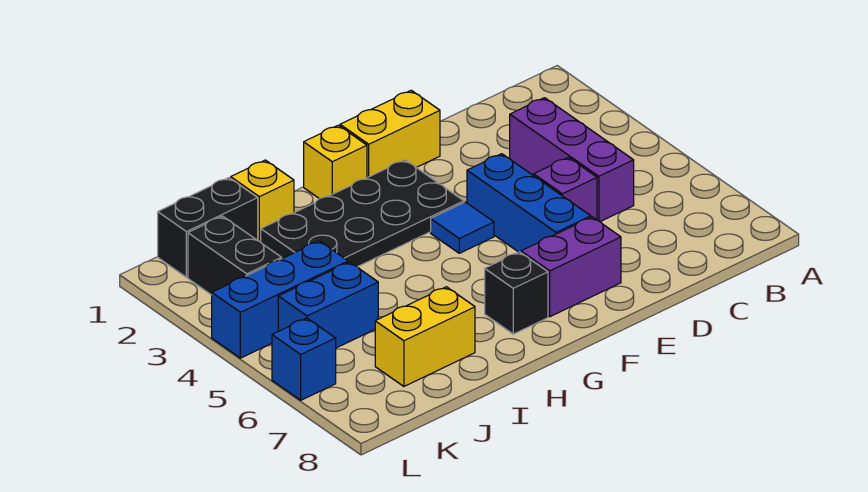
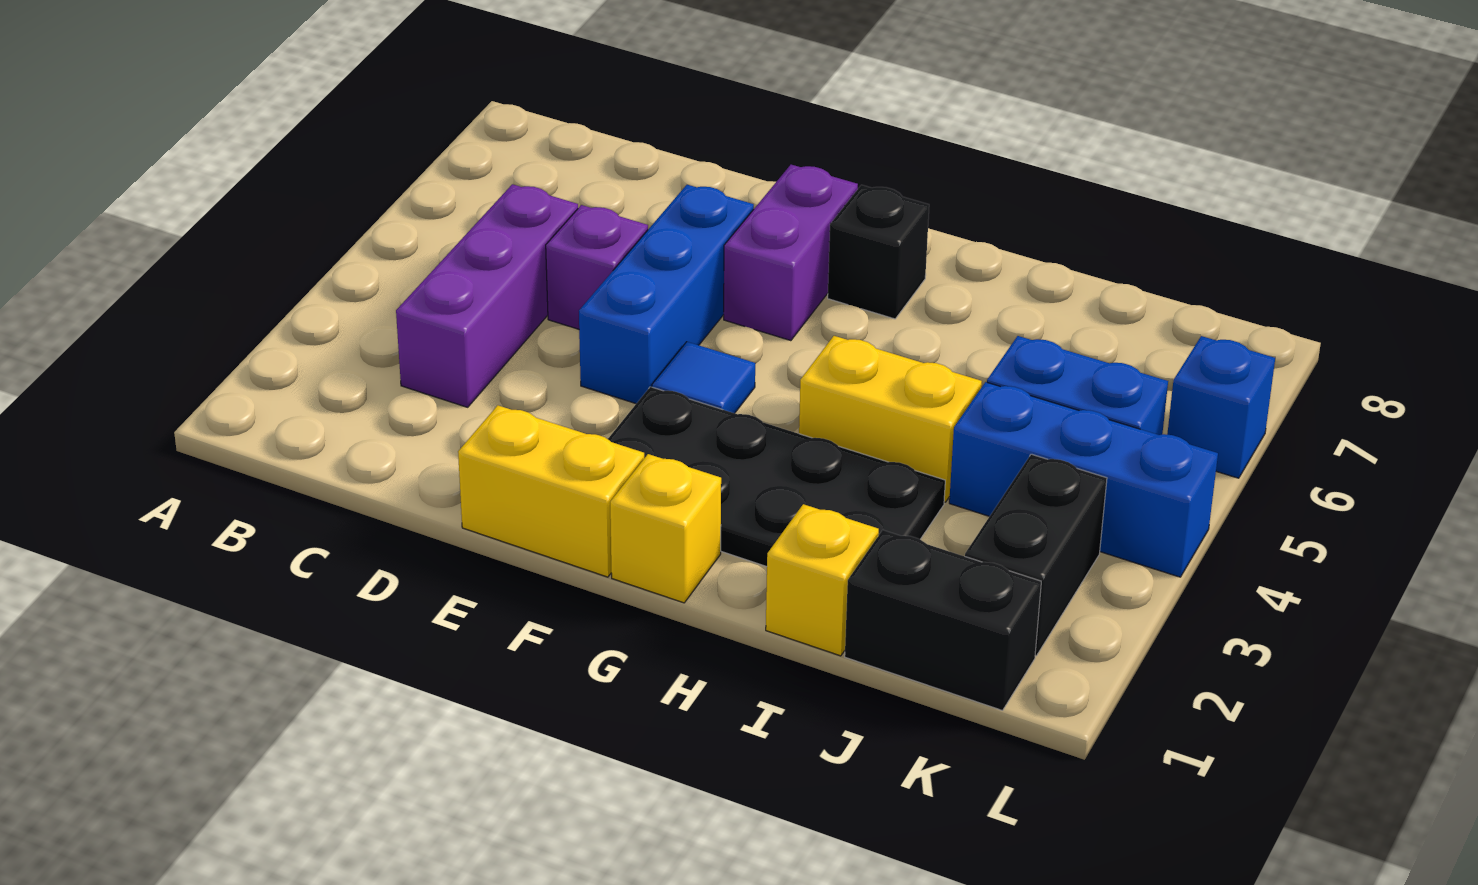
purple brick E7:F7 level 1 -> purple brick F6:F7 level 1
yellow brick I7:J7 level 1 -> yellow brick H4:I4 level 1

